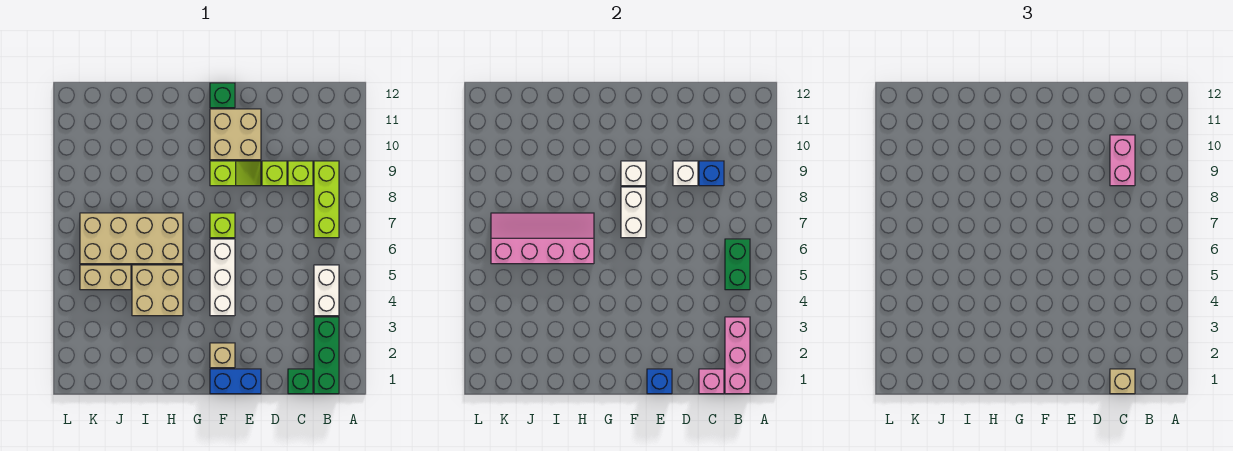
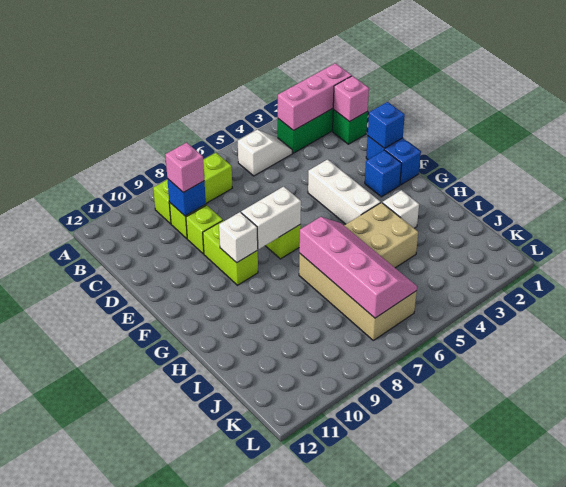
white brick B4:B5 level 1 -> white slope B4:B5 level 1 top 5
green brick B5:B6 level 2 -> none
tan brick C1 level 3 -> none
pink brick C9:C10 level 3 -> pink brick C9 level 3
white brick D9 level 2 -> white brick H3 level 1
lime slope E9:F9 level 1 top F -> lime brick E9:F9 level 1
tan brick E10:F11 level 1 -> none
tan brick F2 level 1 -> blue brick F2 level 1
white brick F4:F6 level 1 -> white brick E4:G4 level 1
green brick F12 level 1 -> none
pink slope H6:K7 level 2 top 6 -> pink slope H6:K7 level 2 top 7
tan brick J5:K5 level 1 -> none

